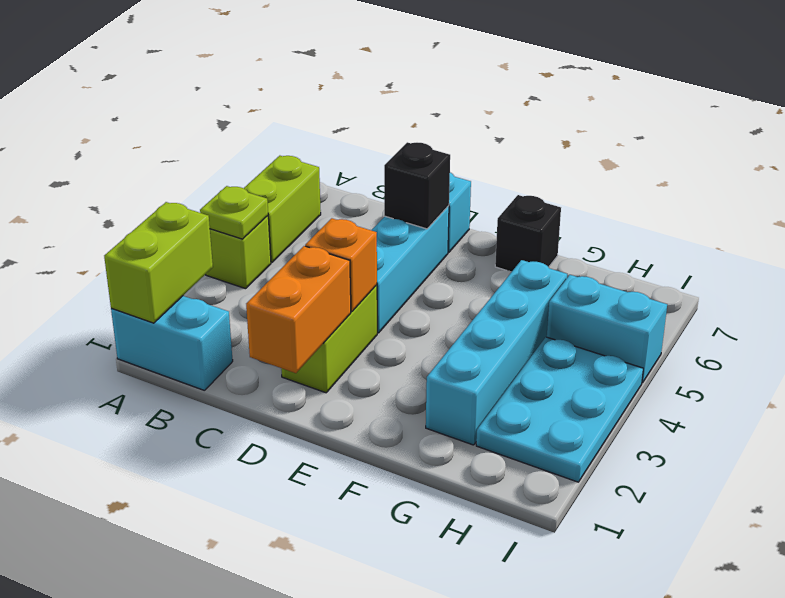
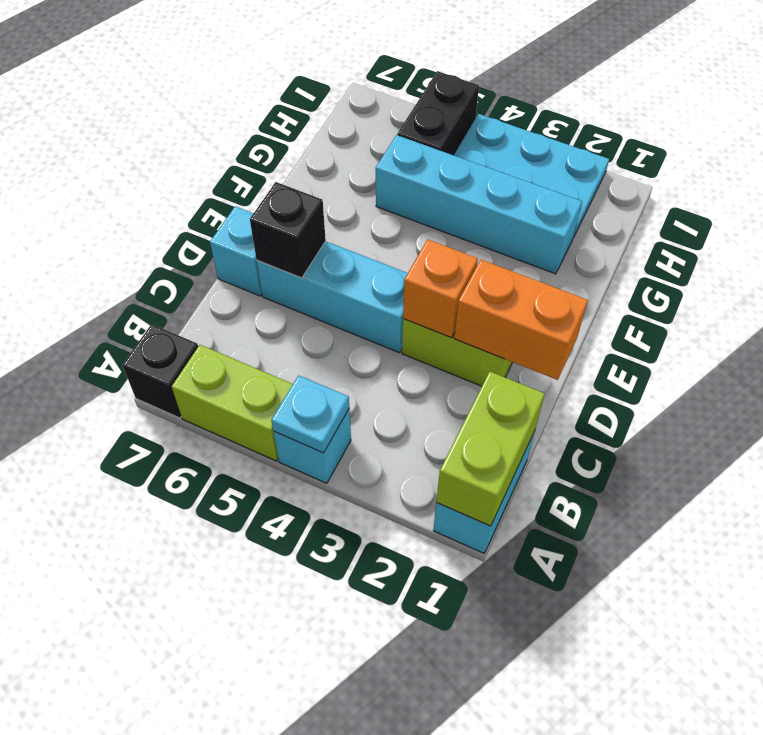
lime brick A1:A2 level 2 -> lime brick A1:B1 level 2
lime brick A4 level 1 -> cyan brick A4 level 1
lime plate A4 level 2 -> cyan plate A4 level 2
black brick F7 level 1 -> black brick A7 level 1
cyan brick H5:I5 level 1 -> black brick H5:I5 level 1

